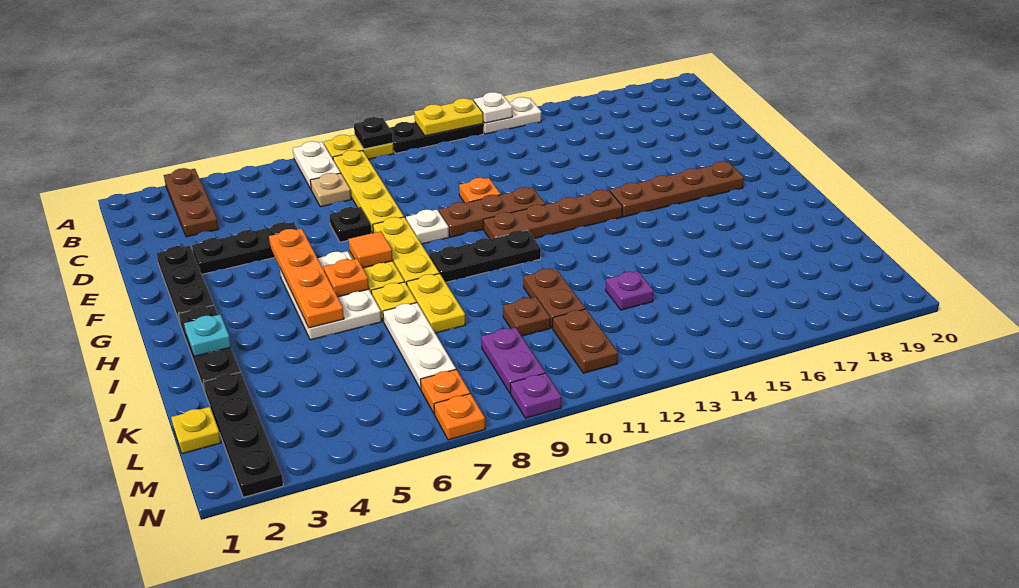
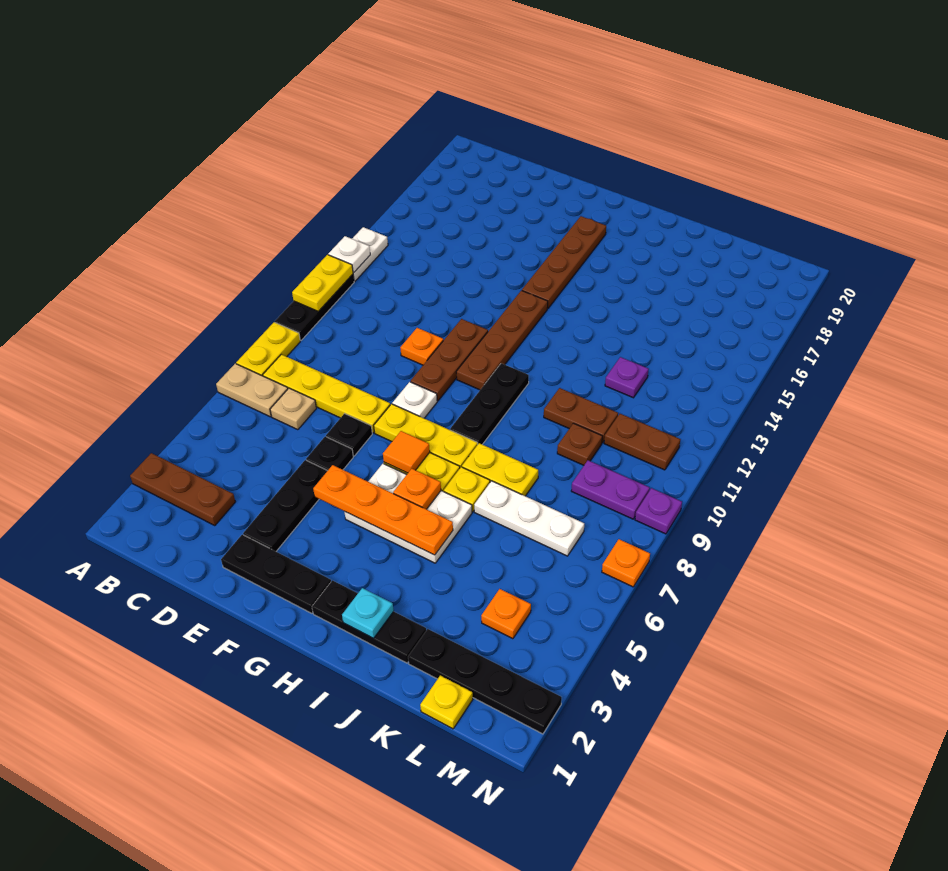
white plate A7:B7 level 1 -> tan plate A7:B7 level 1
black plate A9 level 2 -> black plate E6 level 1
orange plate M7 level 1 -> orange plate L4 level 1

